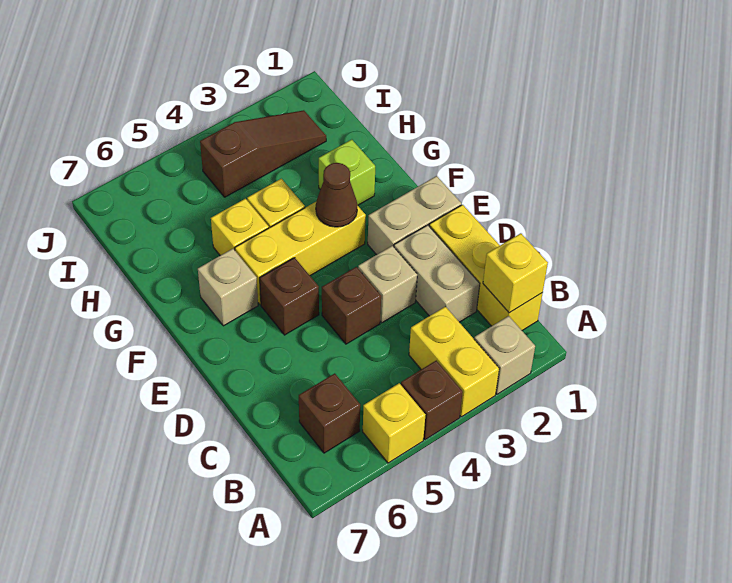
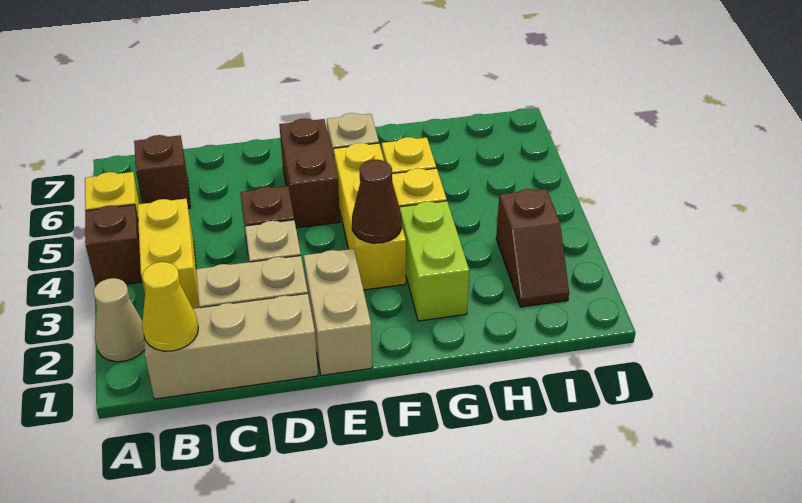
tan brick A2 level 1 -> tan cone A2 level 1
yellow brick A3:B3 level 1 -> yellow brick B3:B4 level 1
yellow brick B1:D1 level 1 -> tan brick B1:D1 level 1
yellow brick B1 level 2 -> yellow cone B1 level 2
brown brick E5 level 1 -> brown brick E5:E6 level 1
lime brick G2 level 1 -> lime brick G2:G3 level 1
brown slope I2:I4 level 1 top 4 -> brown slope I2:I3 level 1 top 3

